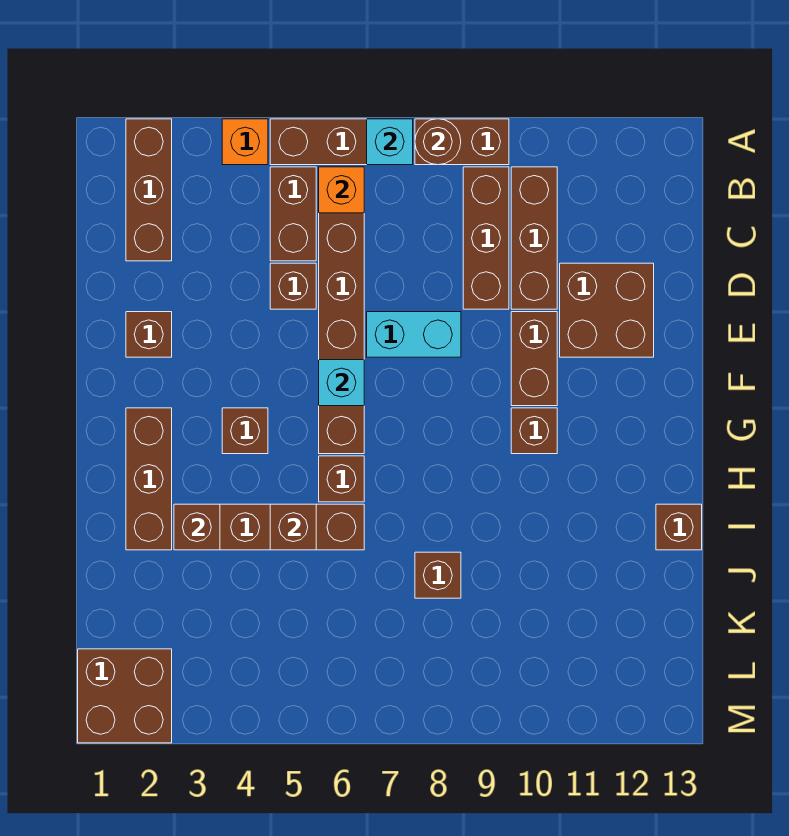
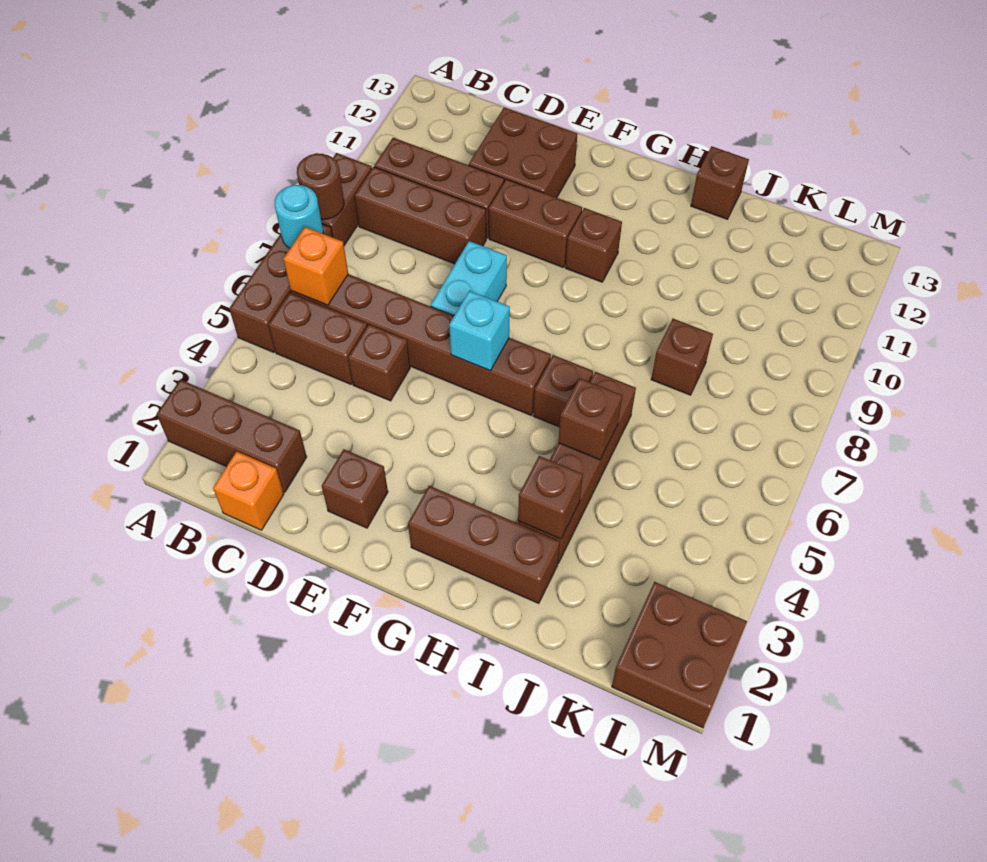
orange brick A4 level 1 -> orange brick C1 level 1
cyan brick A7 level 2 -> cyan round brick A7 level 2
brown brick G4 level 1 -> none

